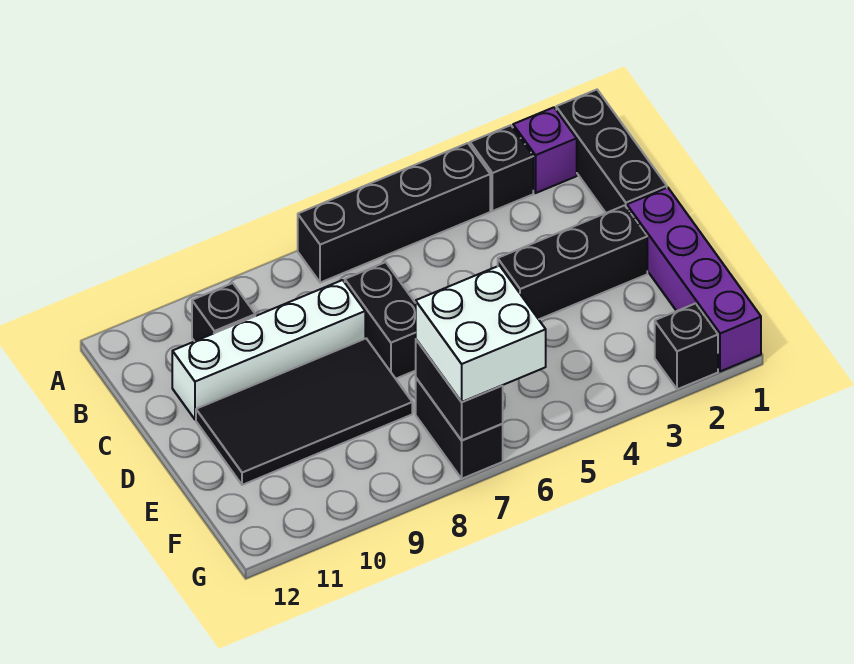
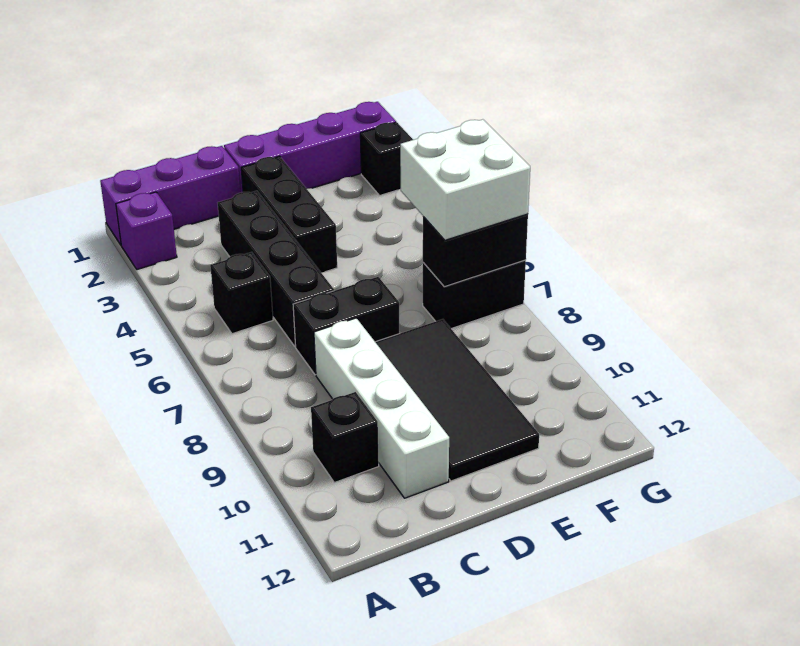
black brick A1:C1 level 1 -> purple brick A1:C1 level 1
black brick A3 level 1 -> black brick B5 level 1
black brick A4:A7 level 1 -> black brick C3:C6 level 1

